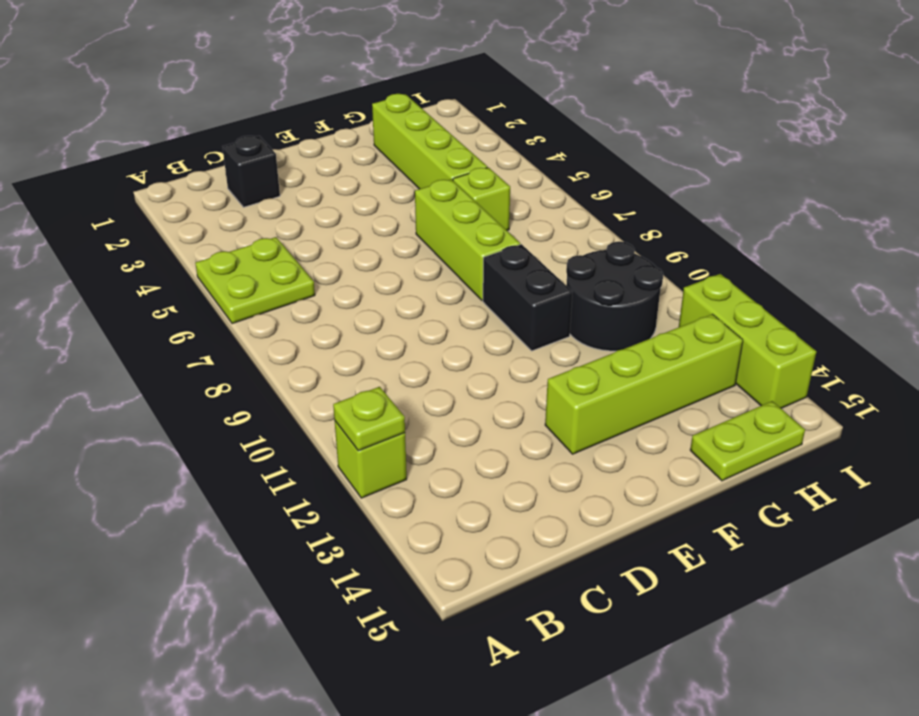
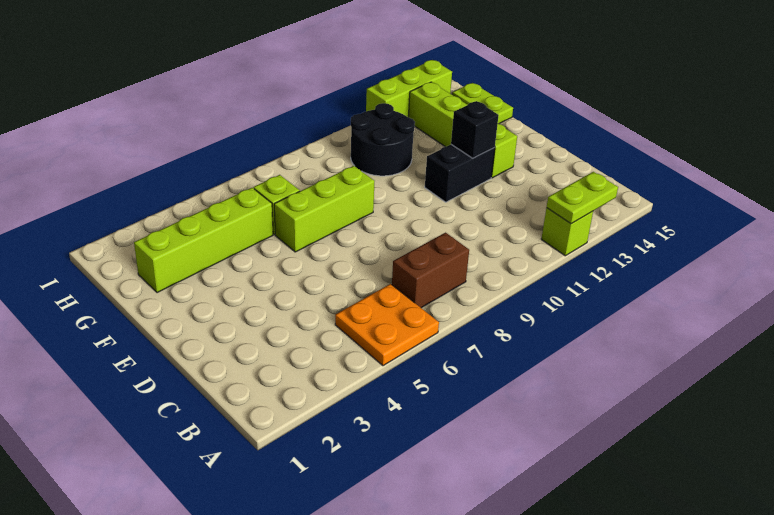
lime plate A5:B6 level 1 -> orange plate A5:B6 level 1
lime plate A12 level 2 -> lime plate A12:A13 level 2
none -> brown brick B7:B8 level 1
black brick C2 level 1 -> black brick E12 level 2
black brick F9:F10 level 1 -> black brick E11:E12 level 1

